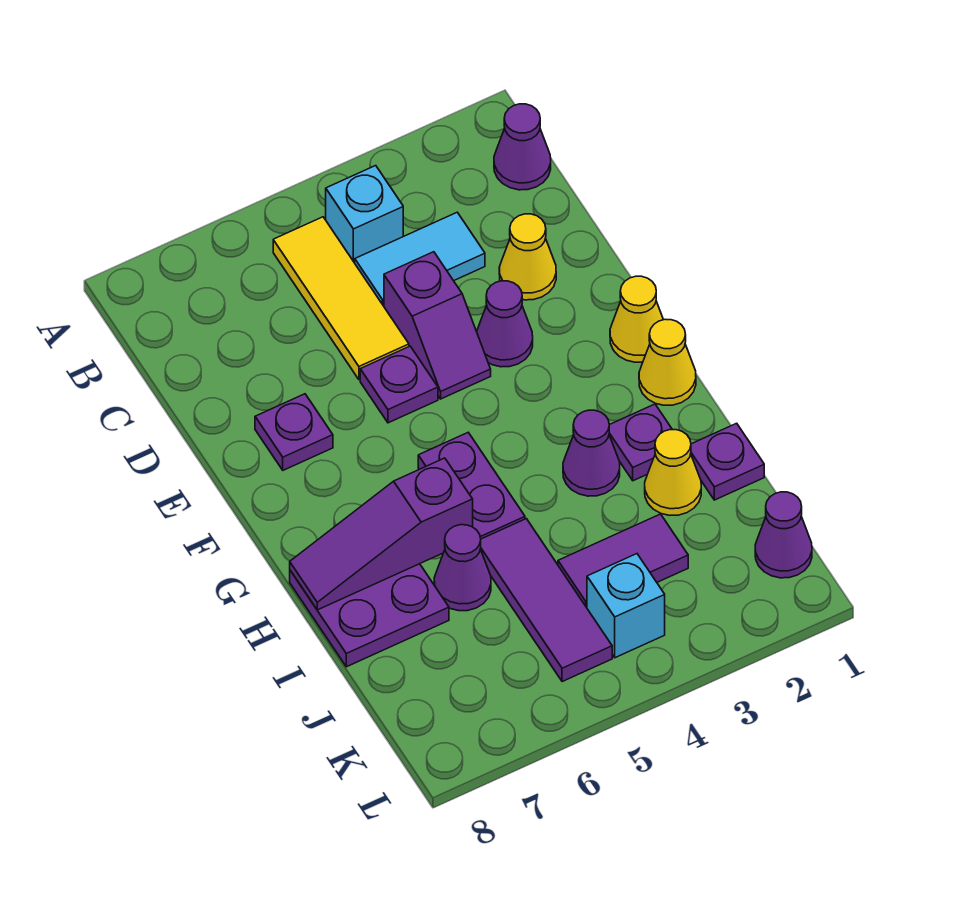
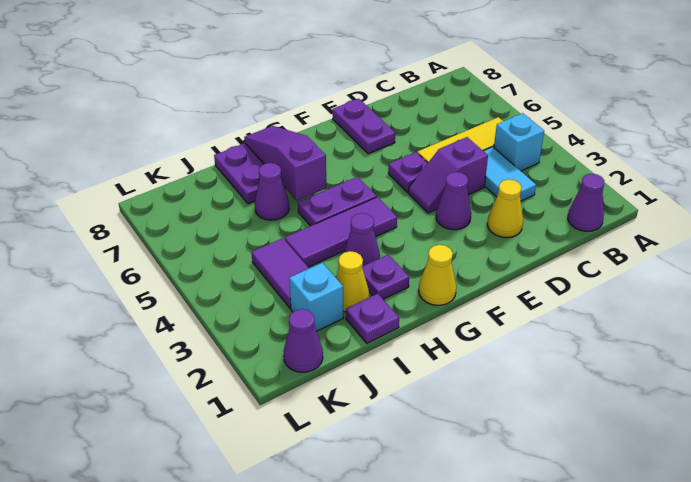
purple plate E7 level 1 -> purple plate E7:E8 level 1
yellow cone F1 level 1 -> none
purple tile I5:K5 level 1 -> purple tile G4:I4 level 1
cyan brick K4 level 1 -> cyan brick J2 level 1

